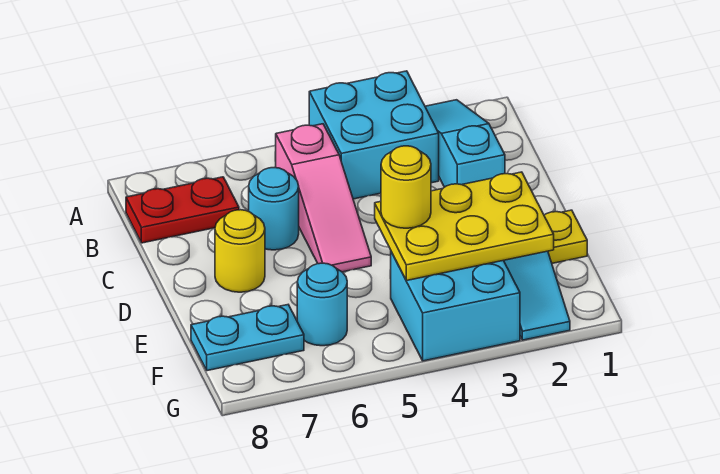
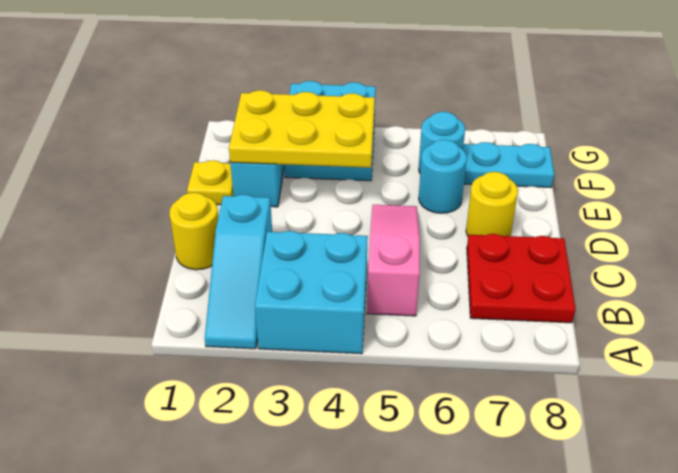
red plate B7:B8 level 1 -> red plate B7:C8 level 1
cyan round brick C6 level 1 -> cyan round brick E6 level 1
yellow round brick E4 level 3 -> yellow round brick C1 level 1

